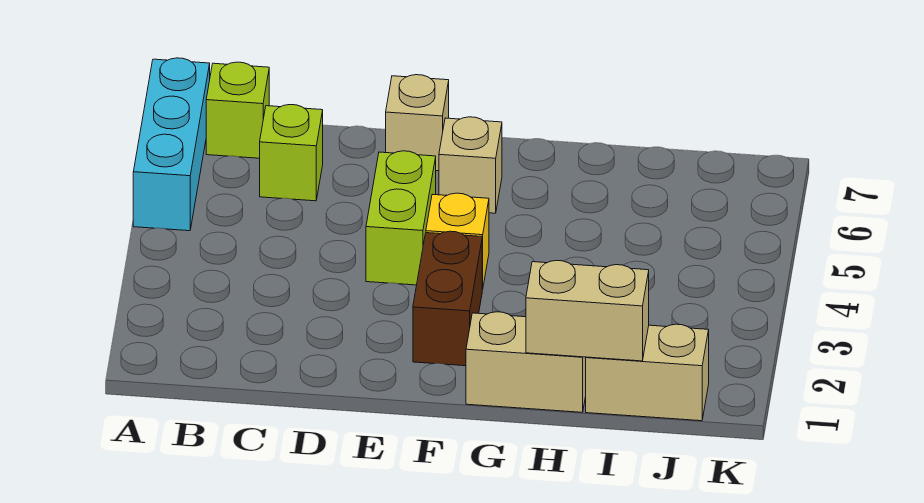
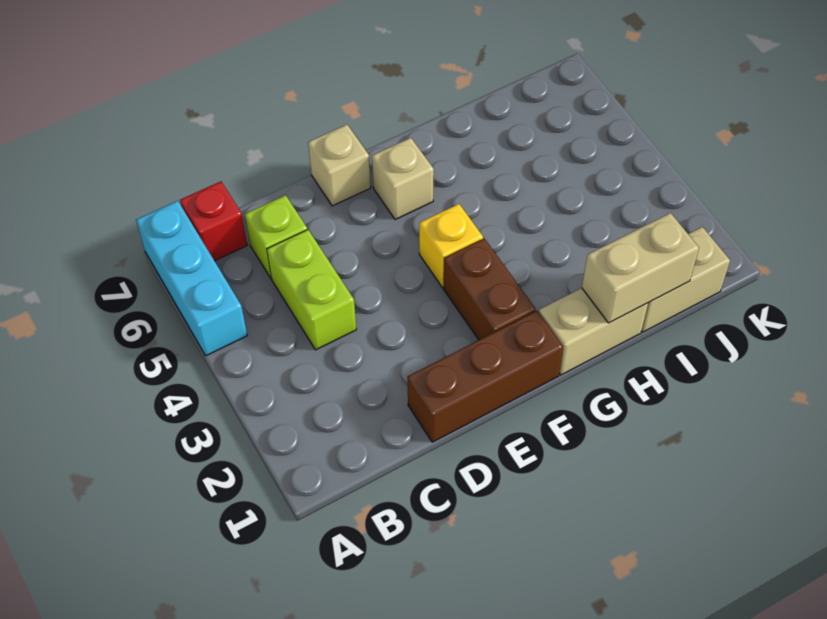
lime brick B7 level 1 -> red brick B7 level 1
none -> brown brick D1:F1 level 1
lime brick E4:E5 level 1 -> lime brick C4:C5 level 1

